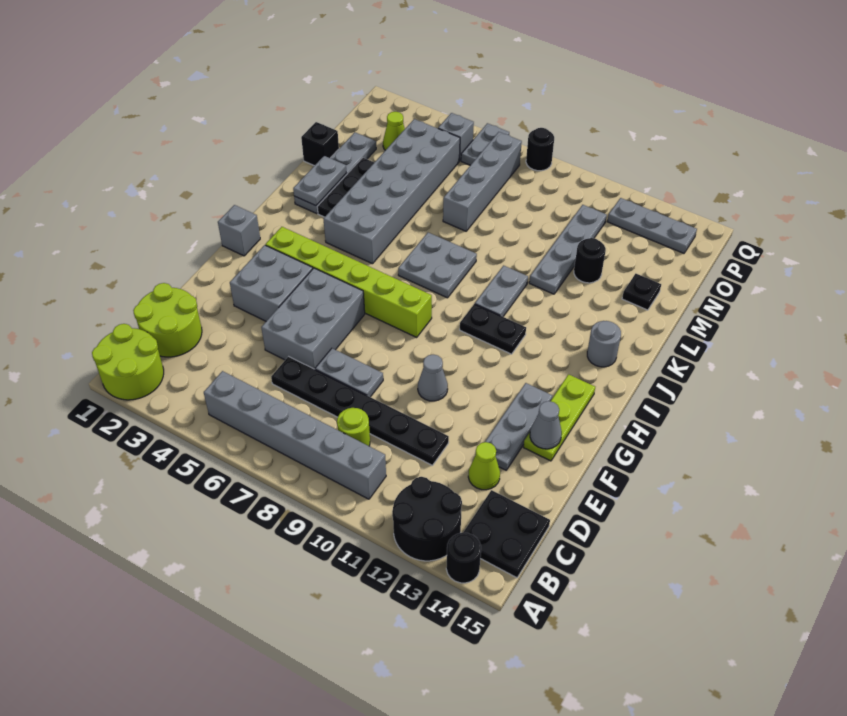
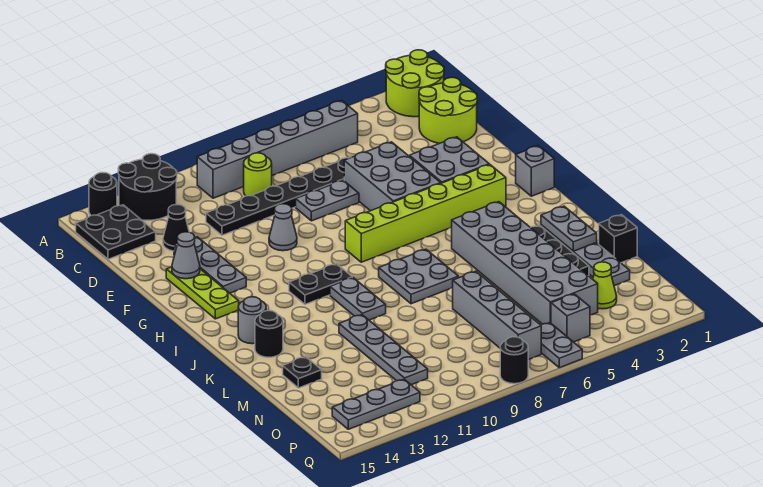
lime cone D13 level 1 -> black cone D13 level 1
black round brick M12 level 1 -> black round brick K14 level 1

